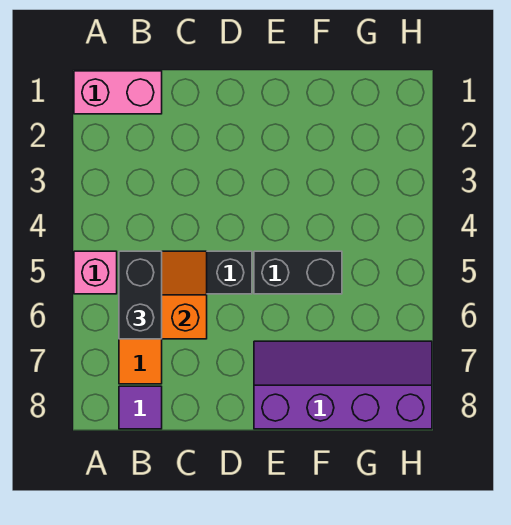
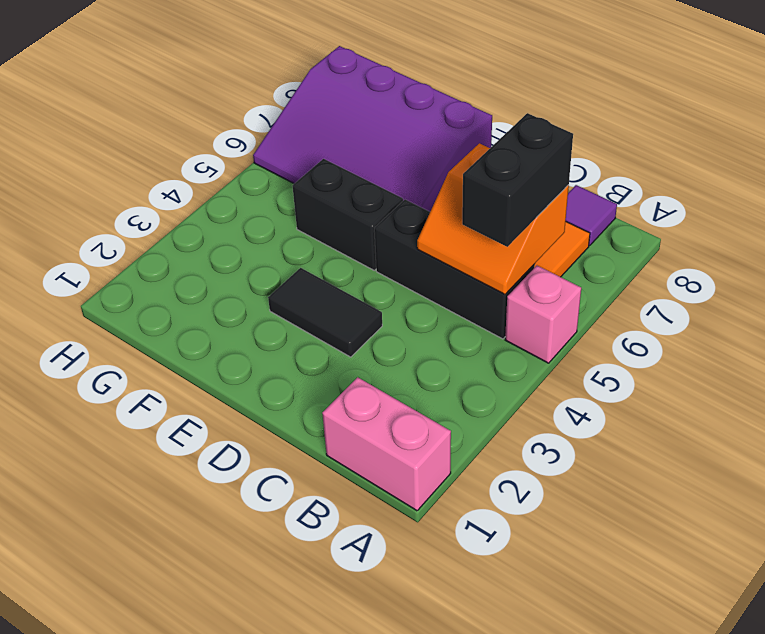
none -> black tile D3:E3 level 1
purple slope E7:H8 level 1 top 8 -> purple slope E6:H8 level 1 top 8

